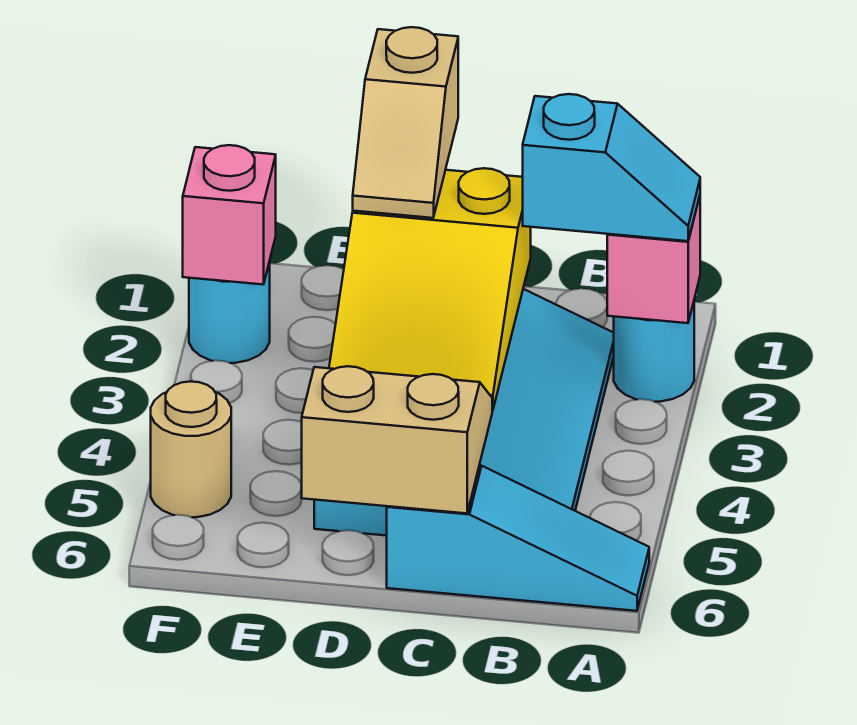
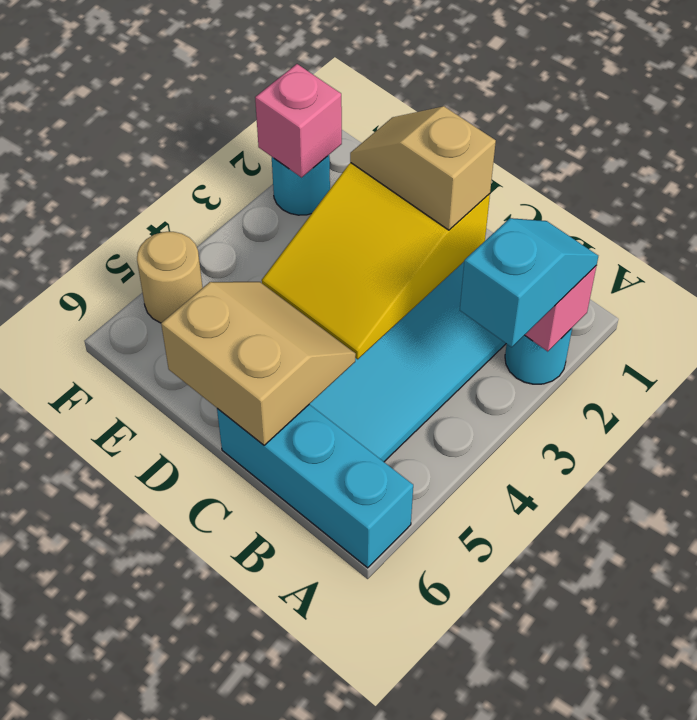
cyan slope A2:B2 level 3 top B -> cyan slope A2:A3 level 3 top 3
cyan slope A6:C6 level 1 top C -> cyan brick A6:C6 level 1
tan slope D1:D2 level 3 top 1 -> tan slope C2:D2 level 3 top C

